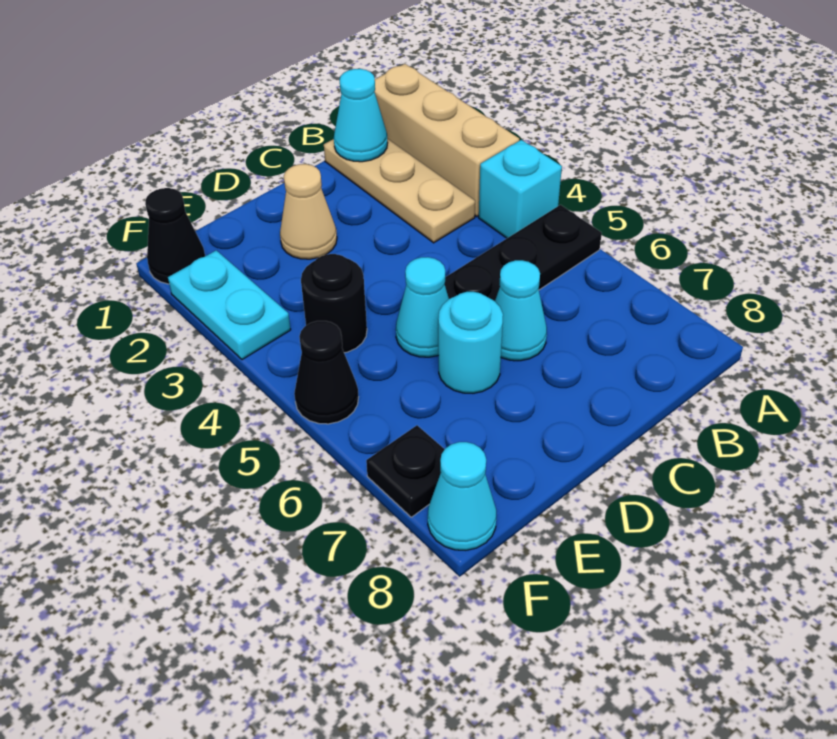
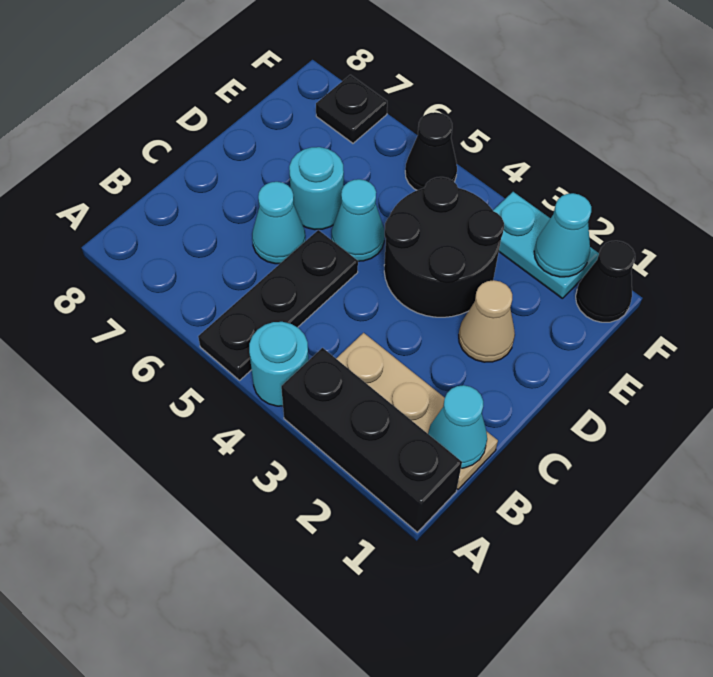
tan brick A1:A3 level 1 -> black brick A1:A3 level 1
cyan brick A4 level 1 -> cyan round brick A4 level 1
black round brick E4 level 1 -> black round brick D3:E4 level 1
cyan cone F8 level 1 -> cyan cone F2 level 2

